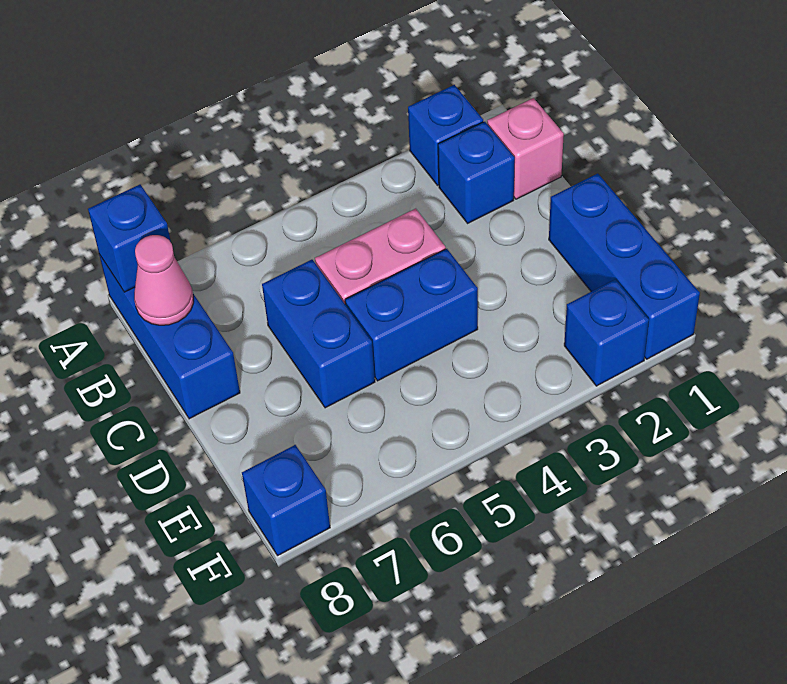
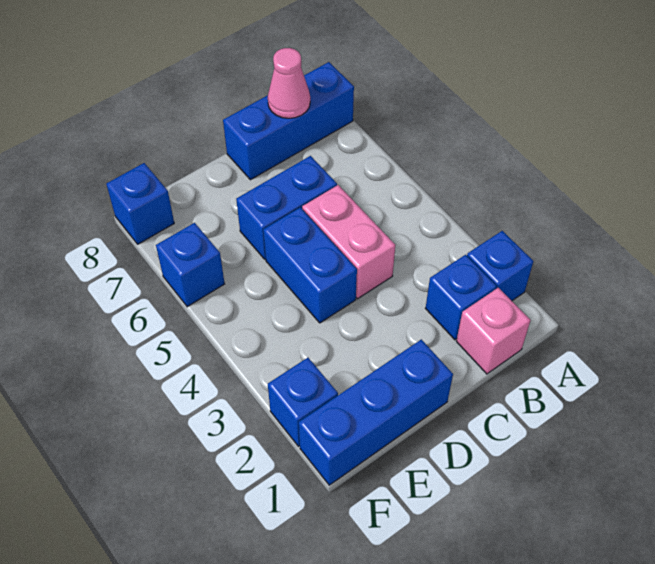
blue brick A8 level 2 -> blue brick F6 level 1

